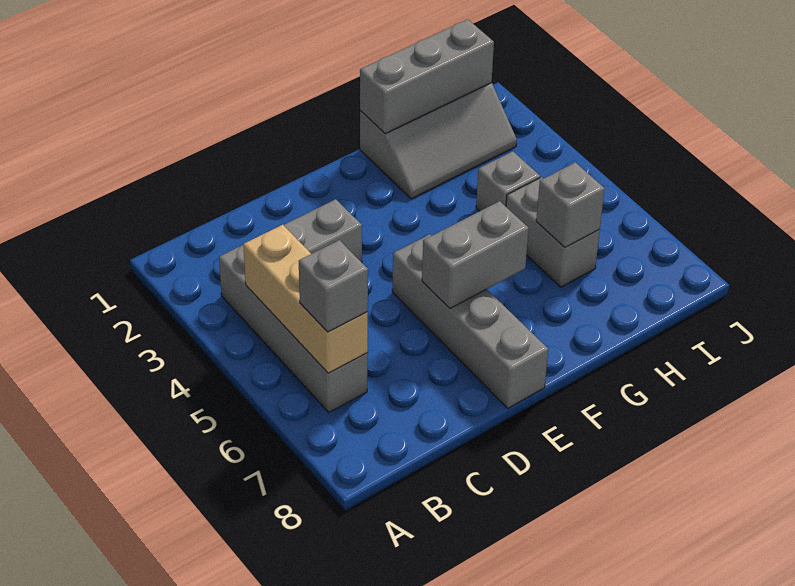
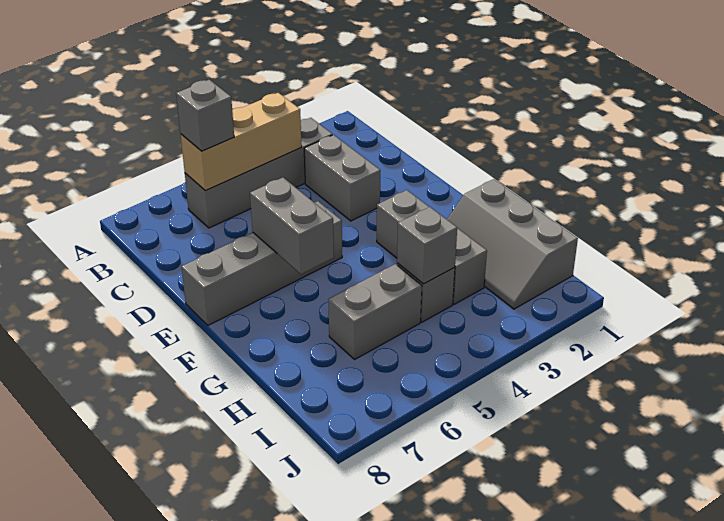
grey brick G1:I1 level 2 -> grey brick F3:H3 level 1
grey brick H6 level 2 -> grey brick H4 level 2

